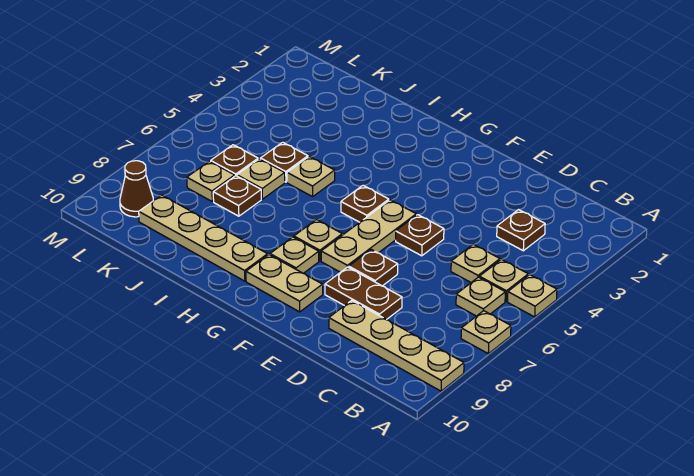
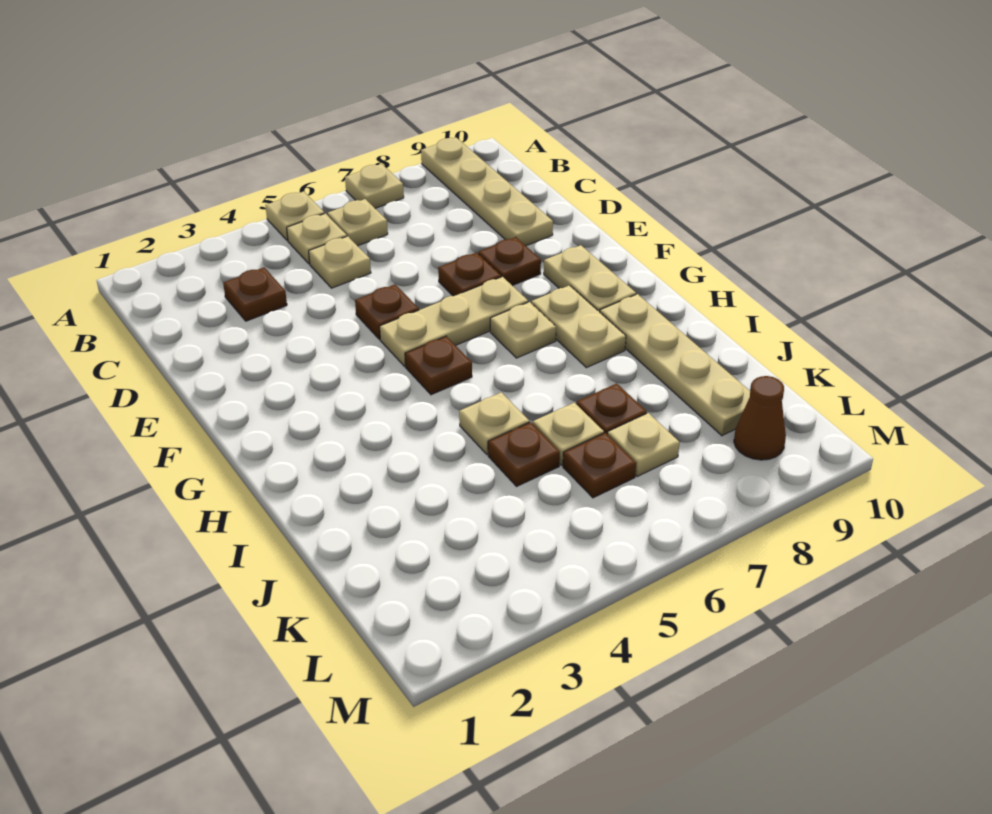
brown plate D8:E8 level 1 -> brown plate E8 level 1
tan plate G8 level 1 -> tan plate G8:H8 level 1

